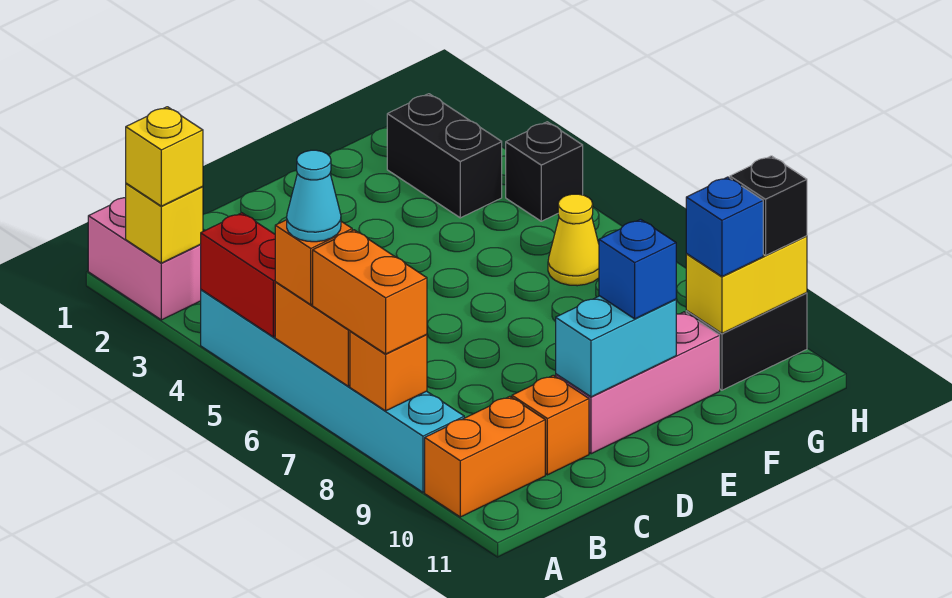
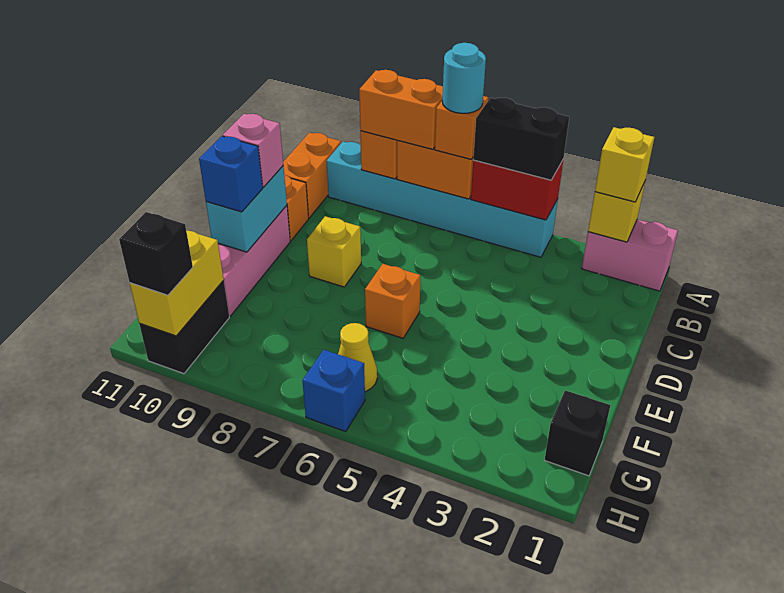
cyan cone A6 level 4 -> cyan round brick A6 level 4
none -> yellow brick D8 level 1
none -> pink brick D10 level 3
none -> orange brick E6 level 1
black brick G2:G3 level 1 -> black brick A4:A5 level 3
blue brick G10 level 3 -> blue brick H6 level 1
black brick H4 level 1 -> black brick G1 level 1

